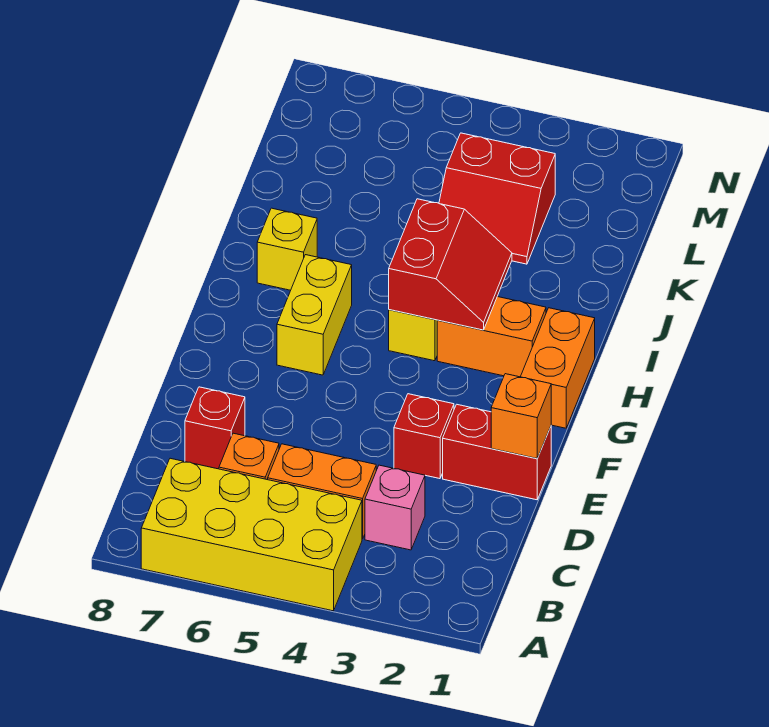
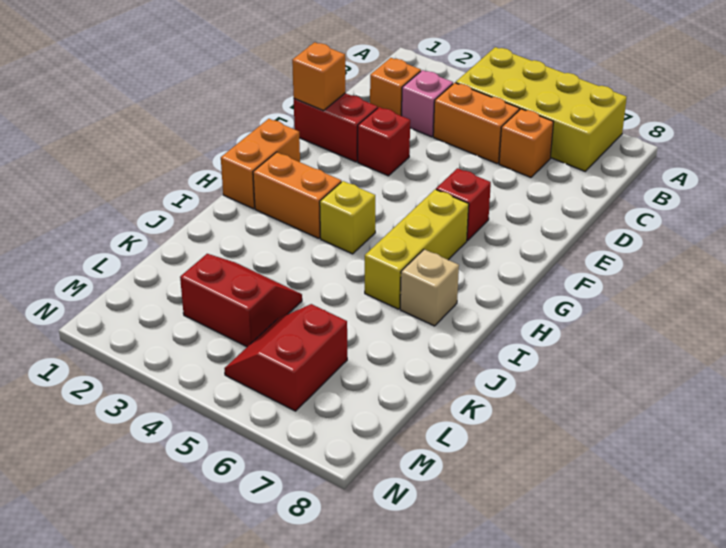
none -> orange brick C2 level 1
red brick D7 level 1 -> red brick F6 level 1
yellow brick G6:H6 level 1 -> yellow brick G6:I6 level 1
red slope H3:I4 level 2 top 4 -> red slope L5:M6 level 1 top 6
yellow brick I7 level 1 -> tan brick I7 level 1

